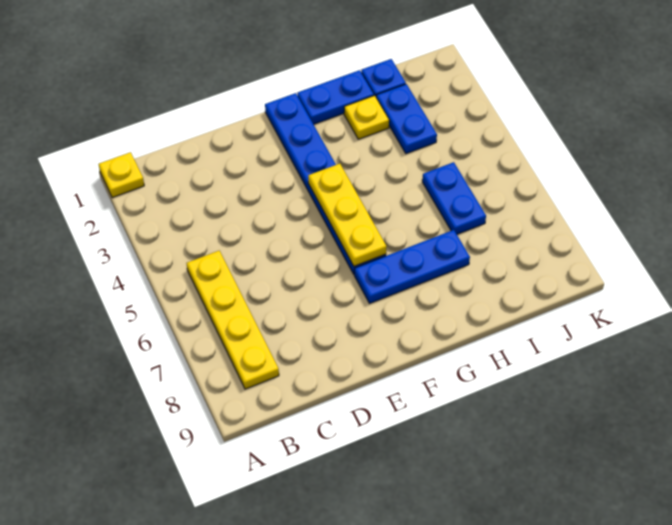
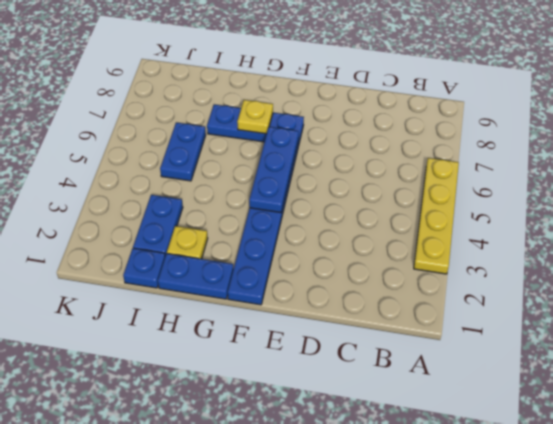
yellow plate A1 level 1 -> yellow plate G7 level 2
yellow plate B5:B8 level 1 -> yellow plate A3:A6 level 1
yellow plate F4:F6 level 2 -> blue plate F4:F6 level 2

